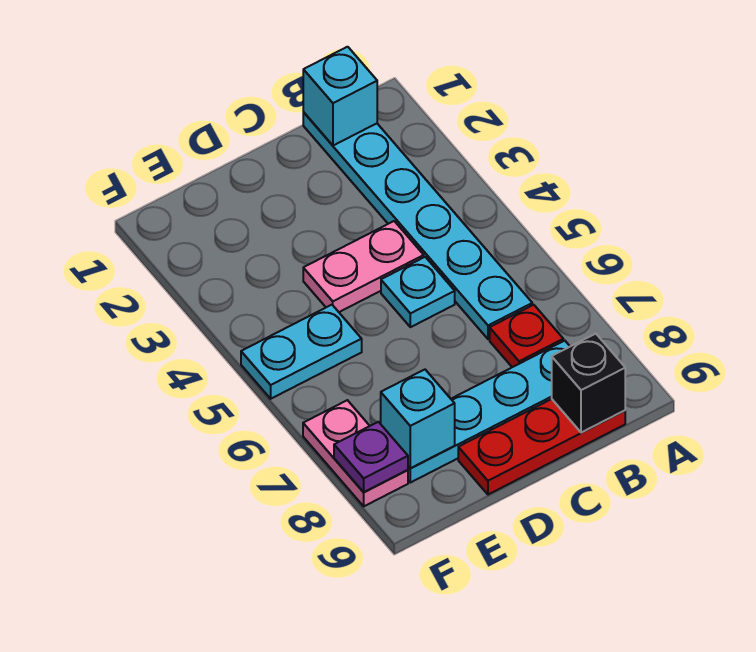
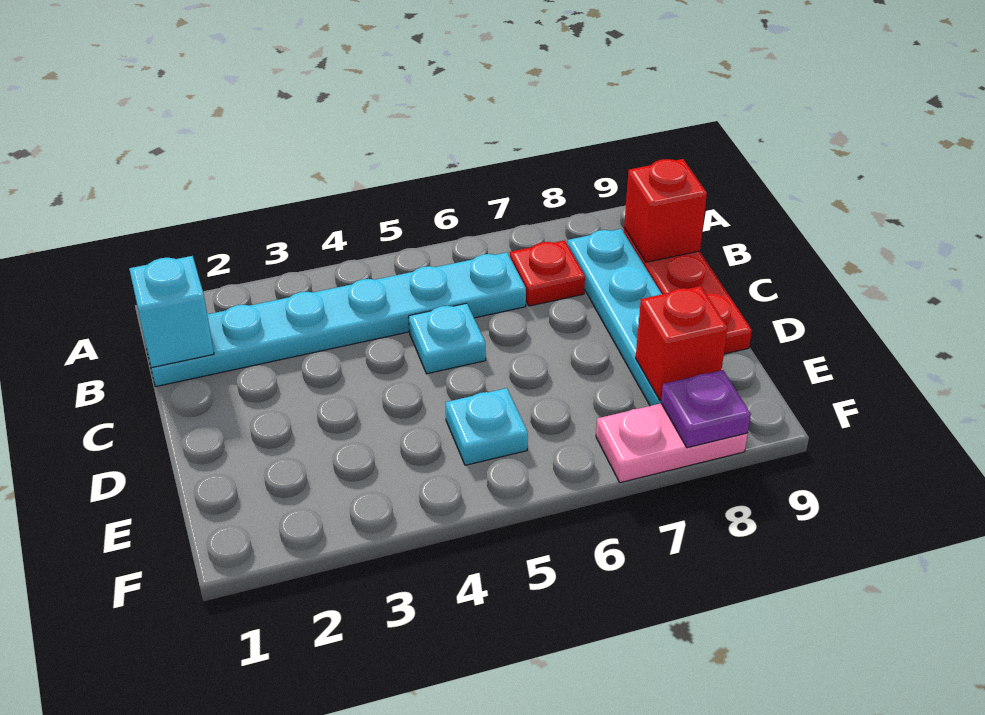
black brick B9 level 2 -> red brick B9 level 2
pink plate C4:D4 level 1 -> none
cyan plate E5:F5 level 1 -> cyan plate E5 level 1
cyan brick E8 level 2 -> red brick E8 level 2

